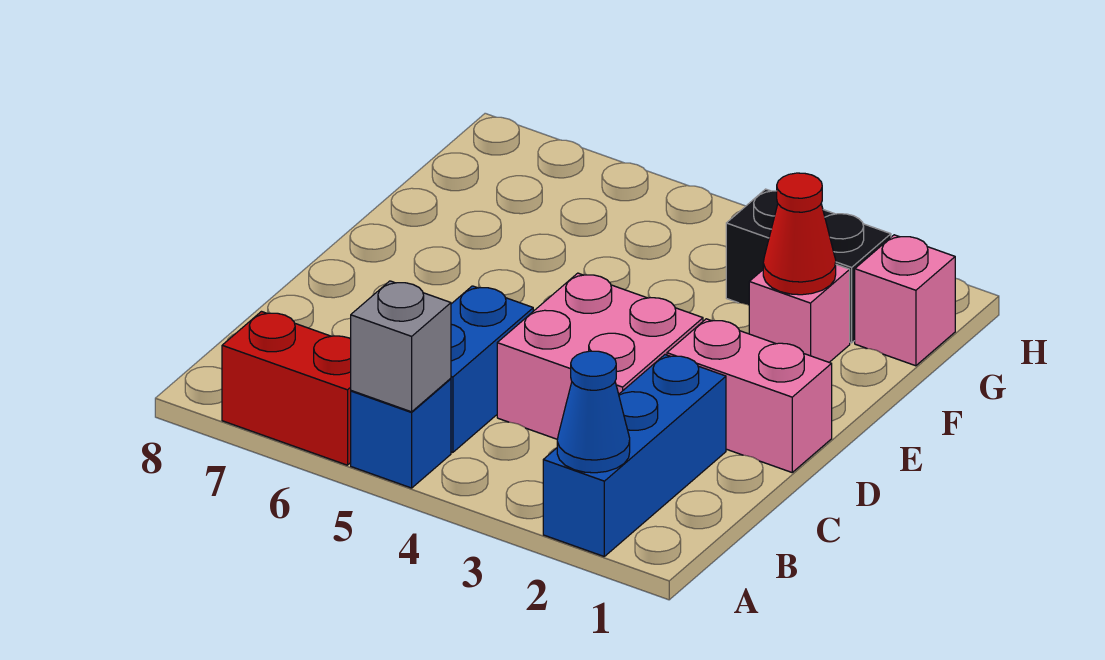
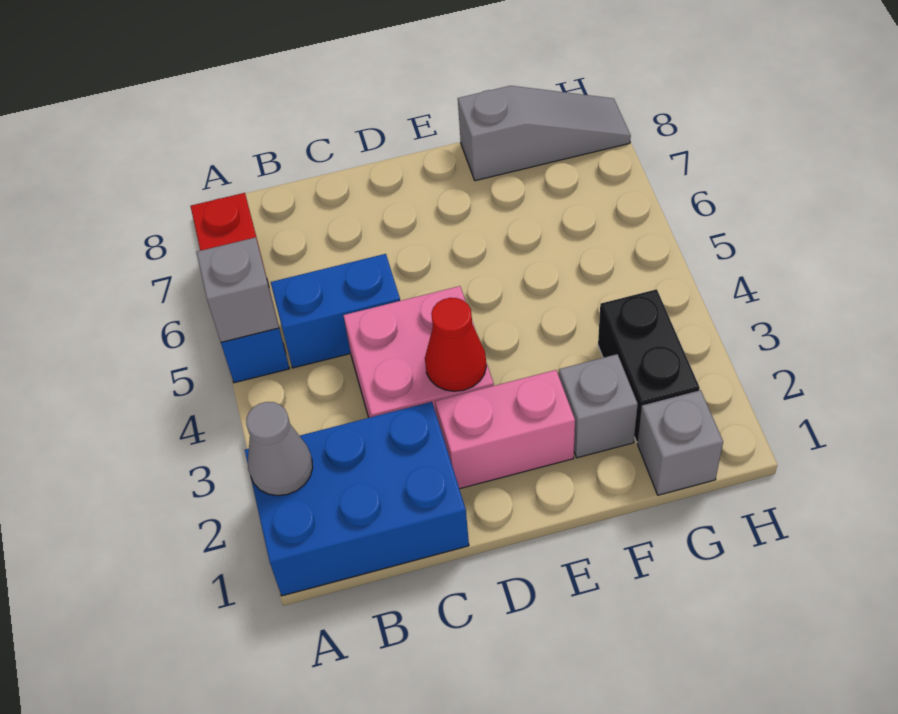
blue brick A2:C2 level 1 -> blue brick A1:C2 level 1
blue cone A2 level 2 -> grey cone A2 level 2
pink brick D1:D2 level 1 -> pink brick D2:E2 level 1
pink brick F2 level 1 -> grey brick F2 level 1
red cone F2 level 2 -> red cone D3 level 2
none -> grey slope F8:H8 level 1 top F
pink brick G1 level 1 -> grey brick G1 level 1

